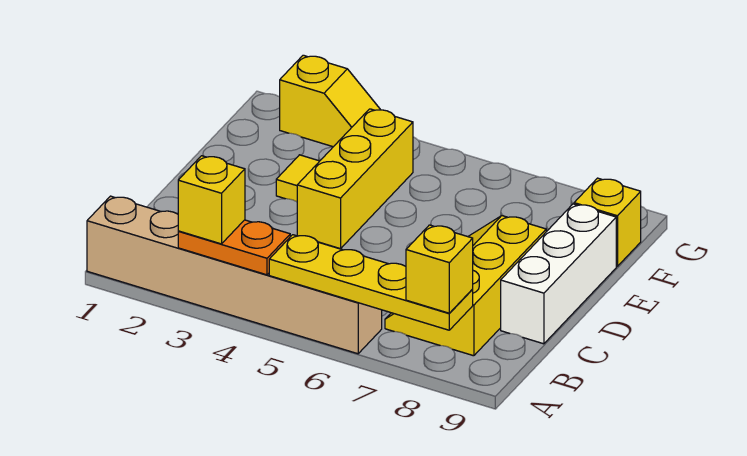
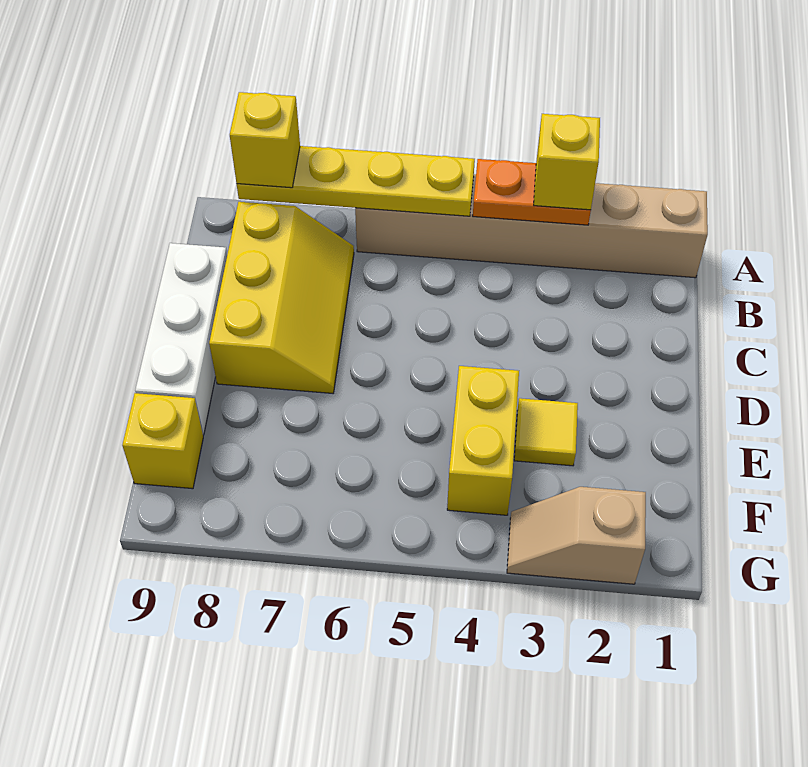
yellow brick D4:F4 level 1 -> yellow brick E4:F4 level 1
yellow slope G2:G3 level 1 top 2 -> tan slope G2:G3 level 1 top 2

